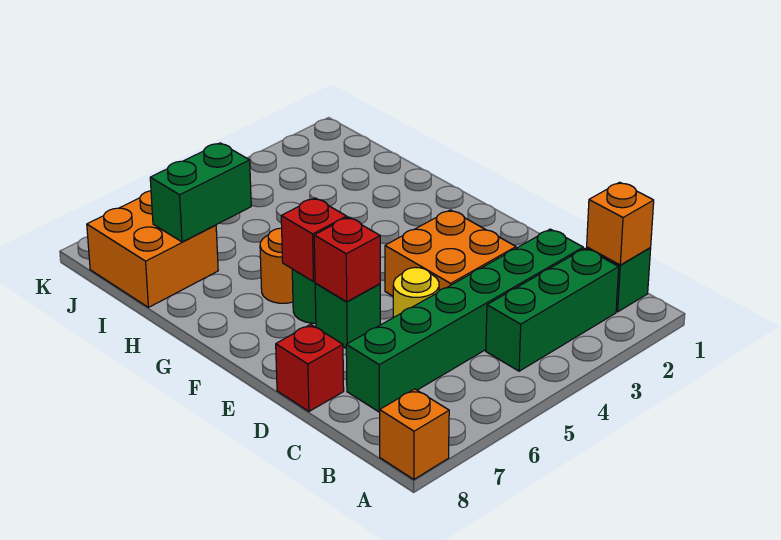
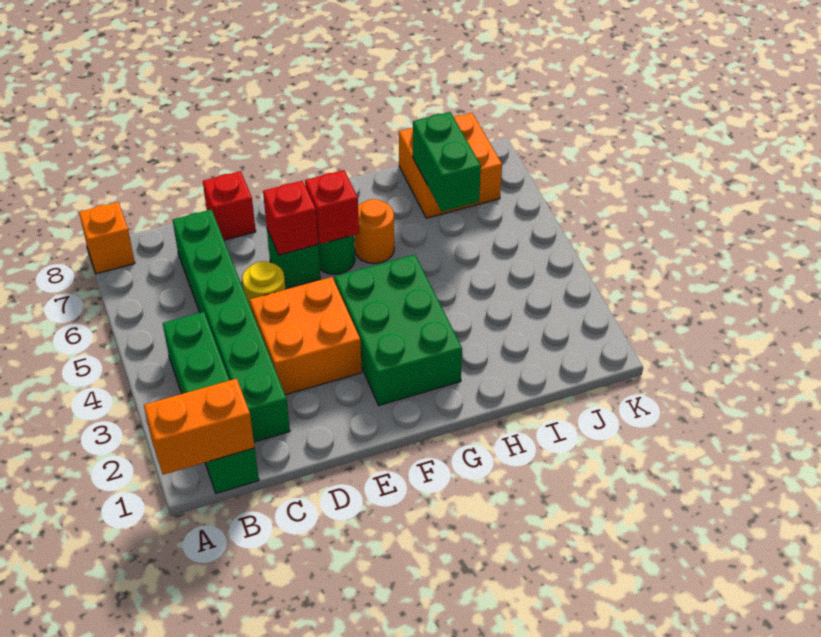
orange brick B1 level 2 -> orange brick A1:B1 level 2
none -> green brick F2:G4 level 1

